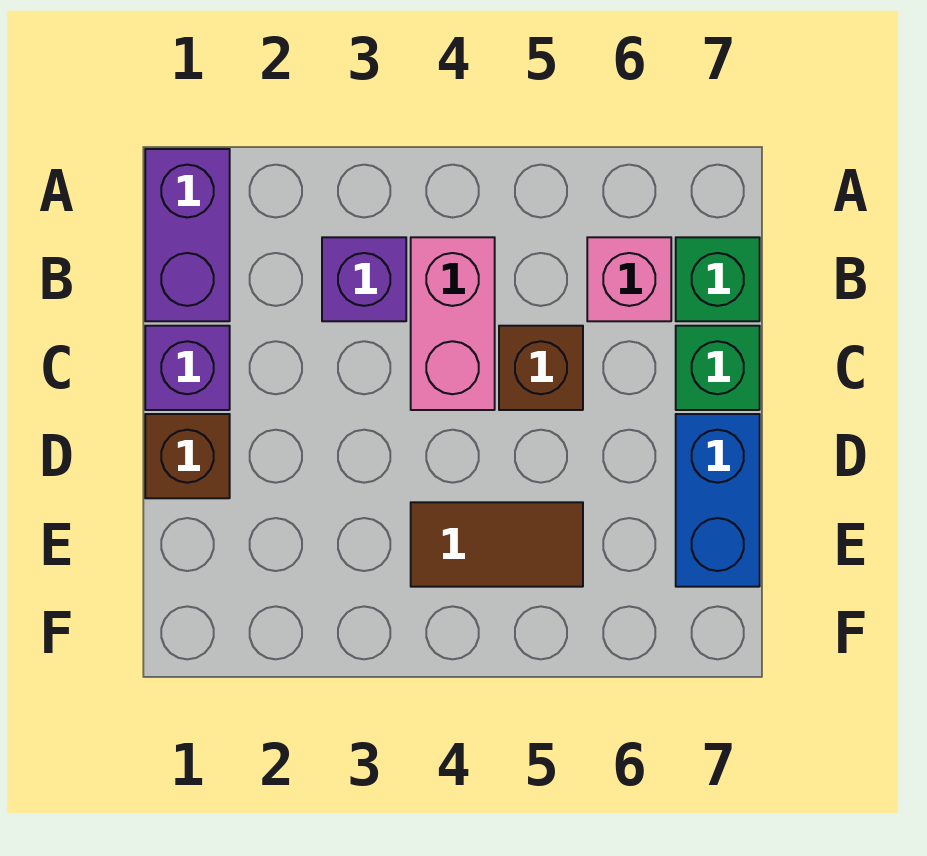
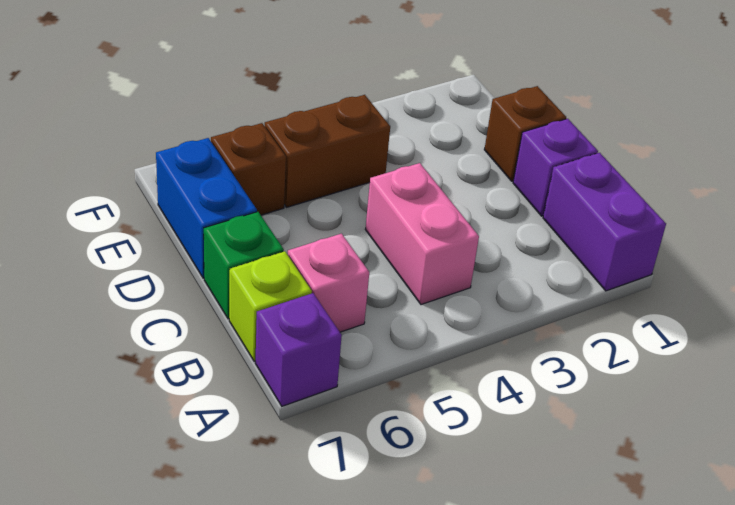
purple brick B3 level 1 -> purple brick A7 level 1
green brick B7 level 1 -> lime brick B7 level 1
brown brick C5 level 1 -> brown brick E6 level 1
brown tile E4:E5 level 1 -> brown brick E4:E5 level 1

